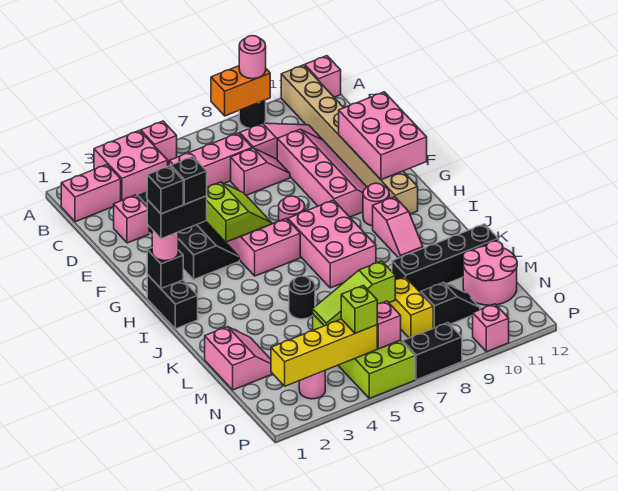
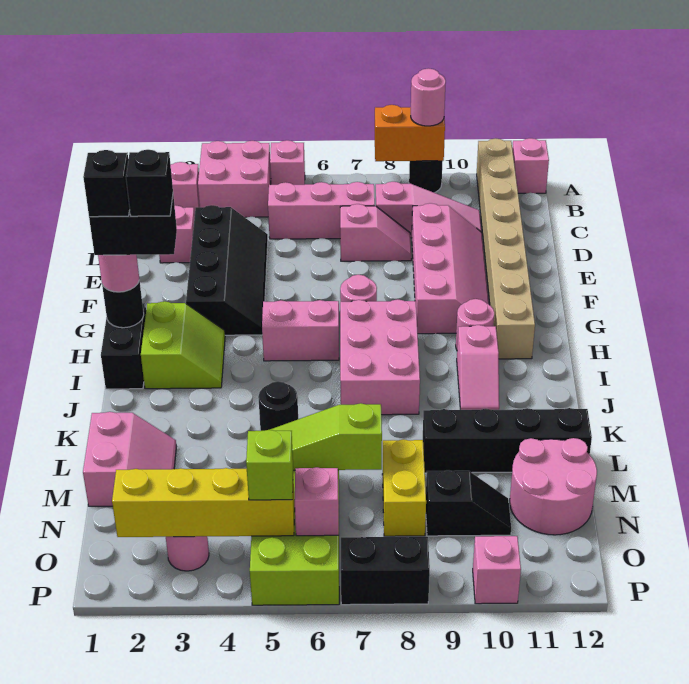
lime slope E5:F6 level 1 top 5 -> lime slope H2:I3 level 1 top 2
pink brick E11:G12 level 2 -> none
black brick H1 level 2 -> black round brick H1 level 2

